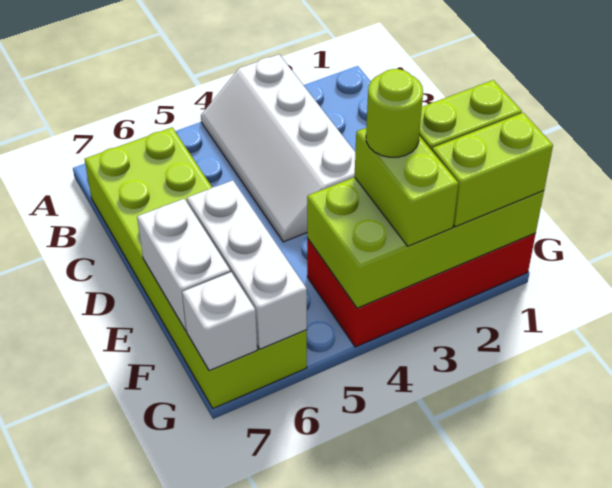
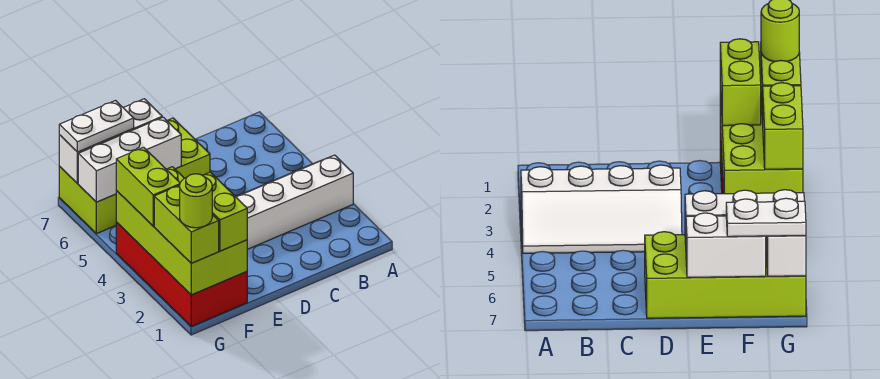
lime brick B6:G7 level 1 -> lime brick D6:G7 level 1
lime brick F3:G3 level 3 -> lime brick G3:G4 level 3
lime round brick F3 level 4 -> lime round brick G1 level 4
none -> white plate F7:G7 level 3

